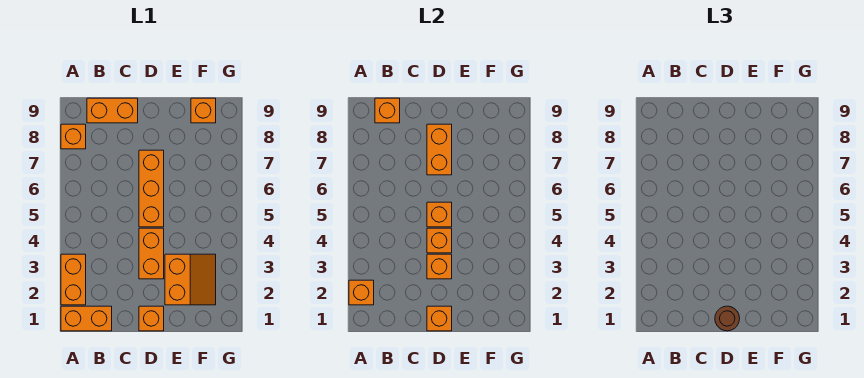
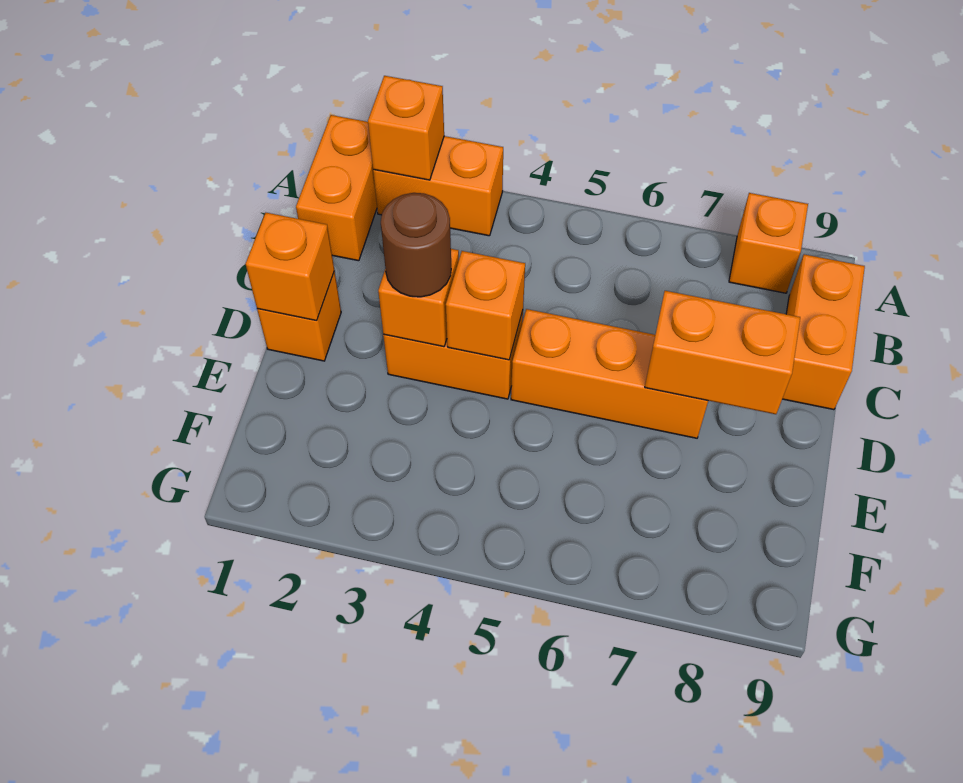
orange brick B9 level 2 -> none
brown round brick D1 level 3 -> brown round brick D3 level 3
orange brick D5 level 2 -> none
orange slope E2:F3 level 1 top E -> none
orange brick F9 level 1 -> none

